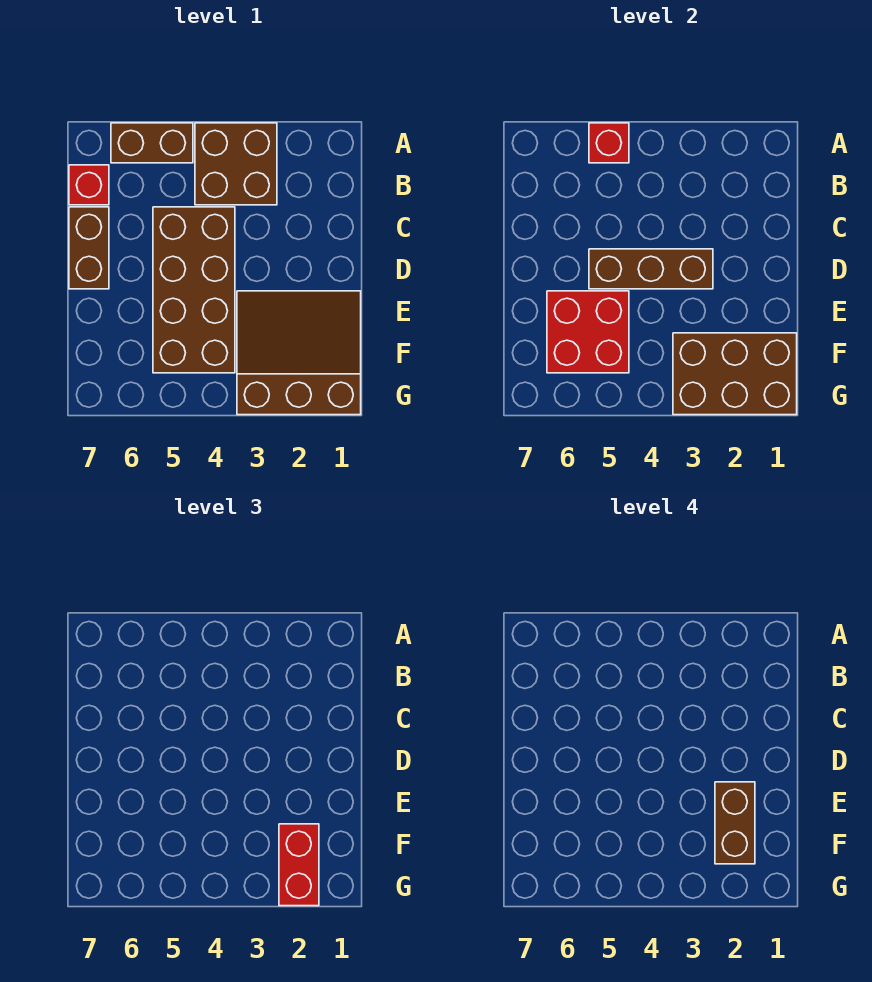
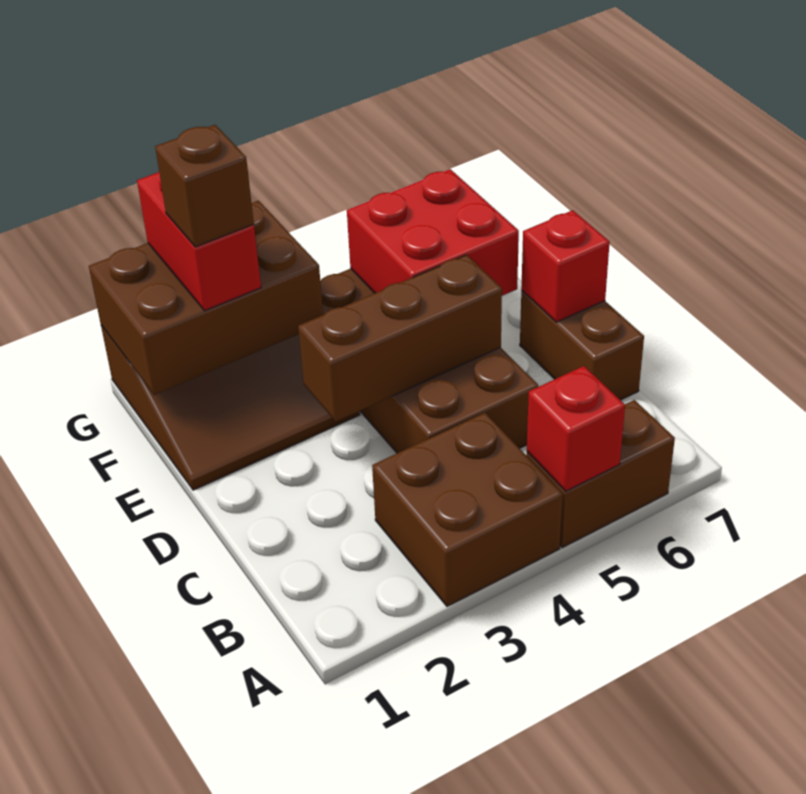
red brick B7 level 1 -> red brick D7 level 2
brown brick E2:F2 level 4 -> brown brick F2 level 4

